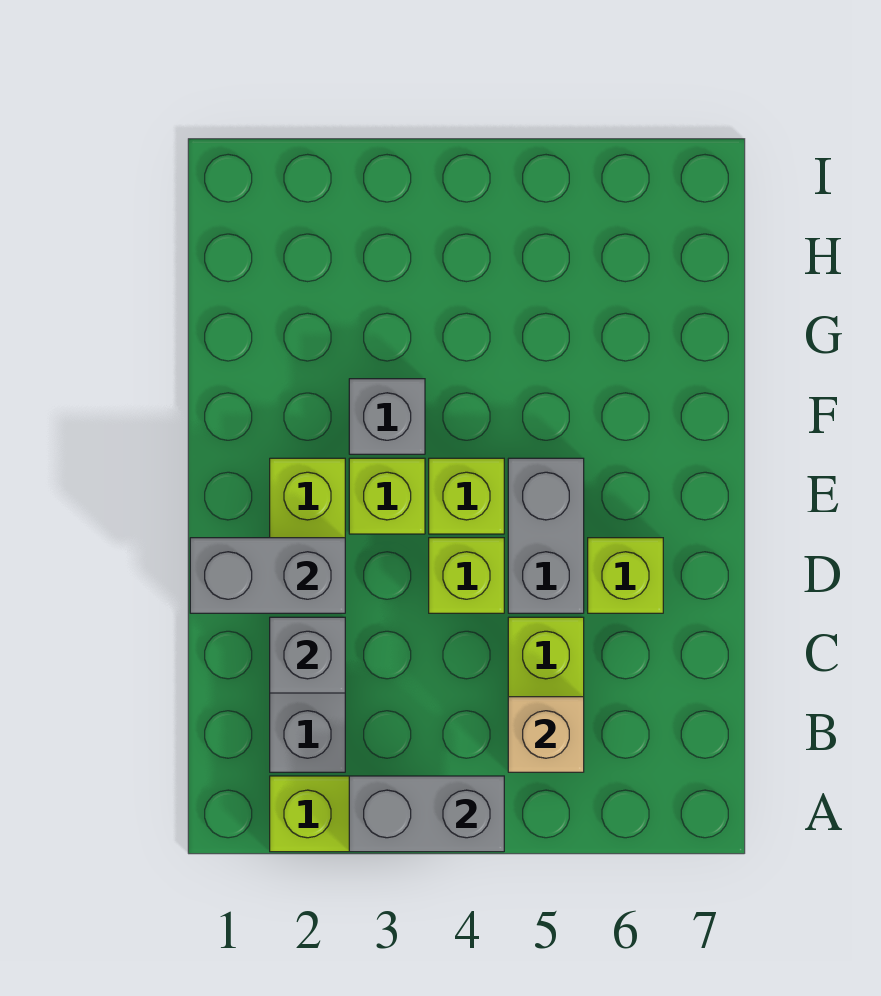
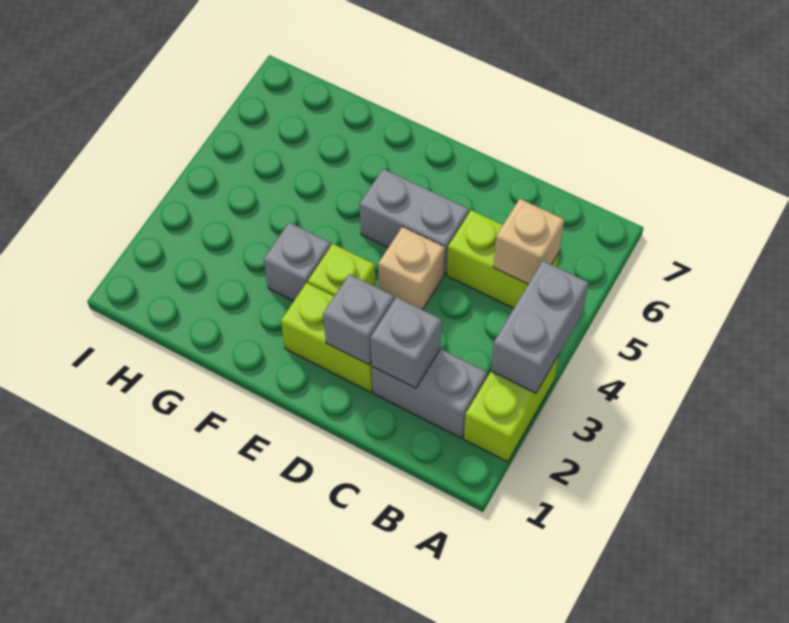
grey brick D1:D2 level 2 -> grey brick D2 level 2
lime brick D4 level 1 -> tan brick D4 level 1
lime brick D6 level 1 -> none
lime brick E4 level 1 -> none

